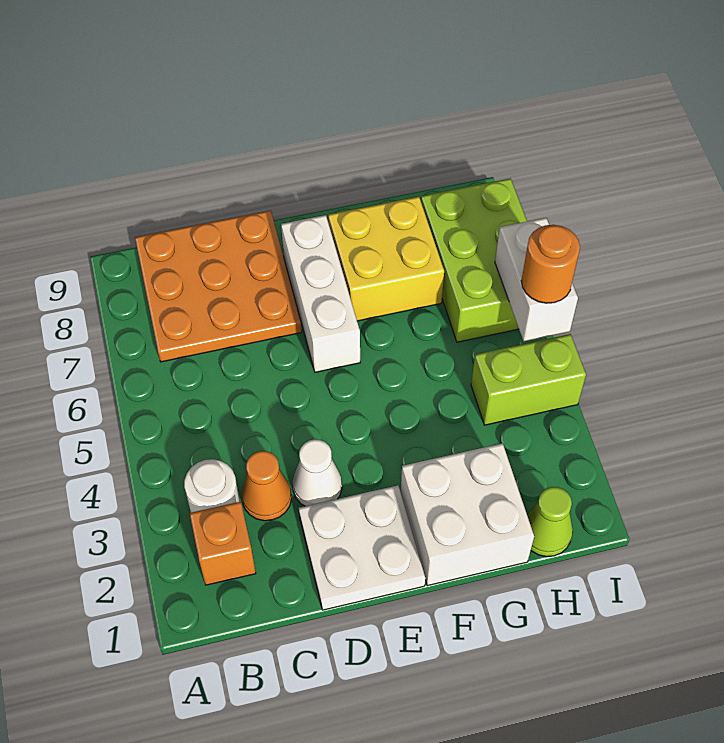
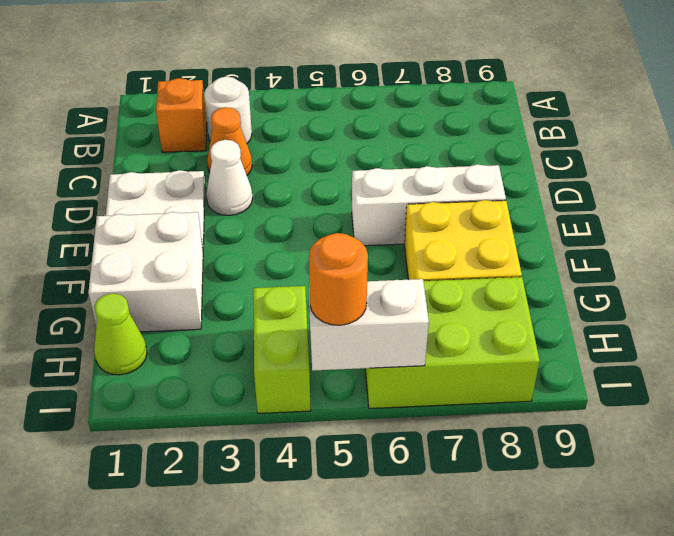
orange plate B7:D9 level 1 -> none

